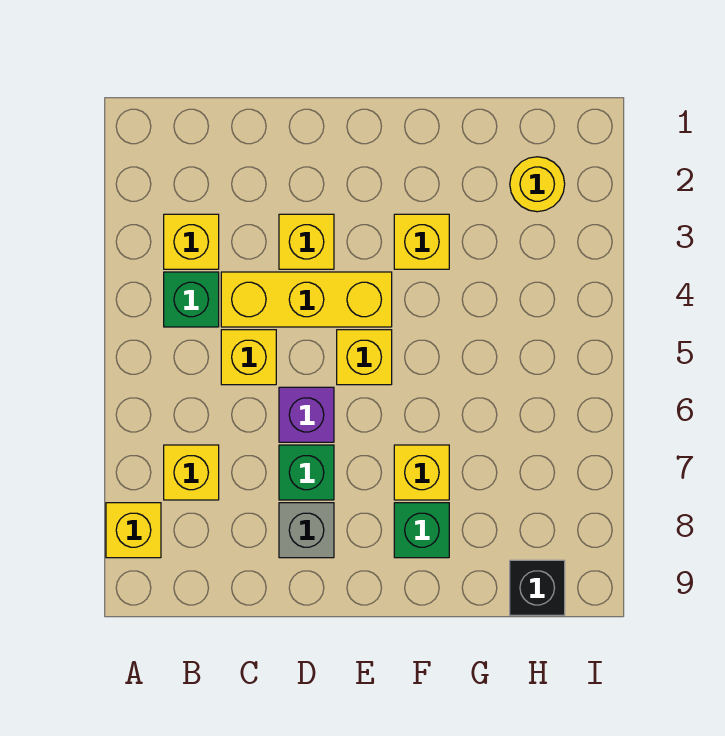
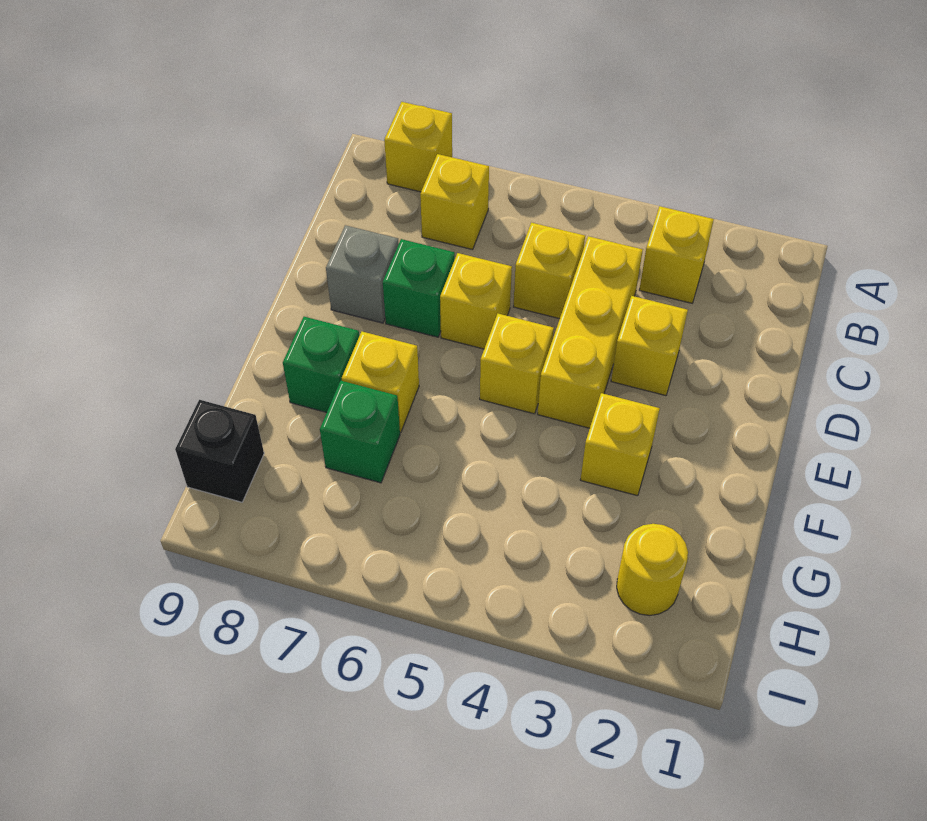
green brick B4 level 1 -> green brick G7 level 1
purple brick D6 level 1 -> yellow brick D6 level 1

